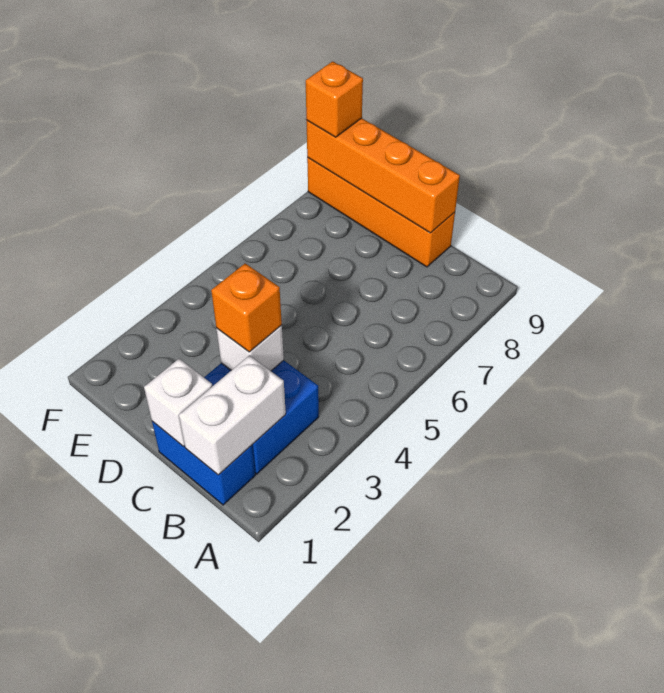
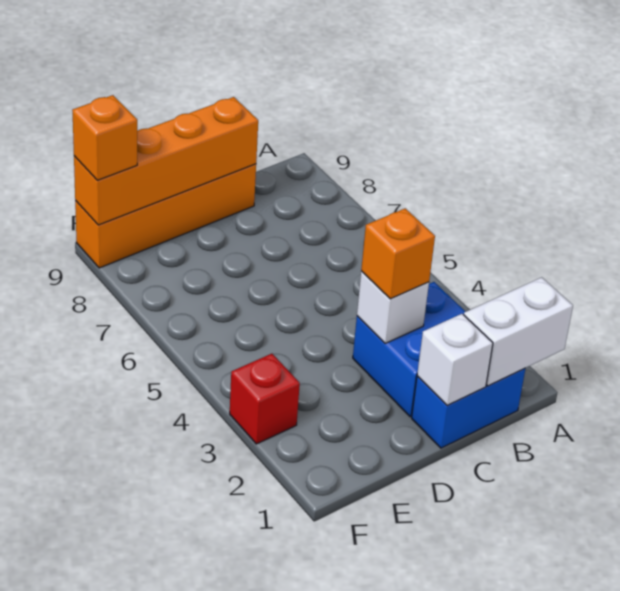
white brick B1:B2 level 2 -> white brick A1:B1 level 2
none -> red brick F3 level 1

